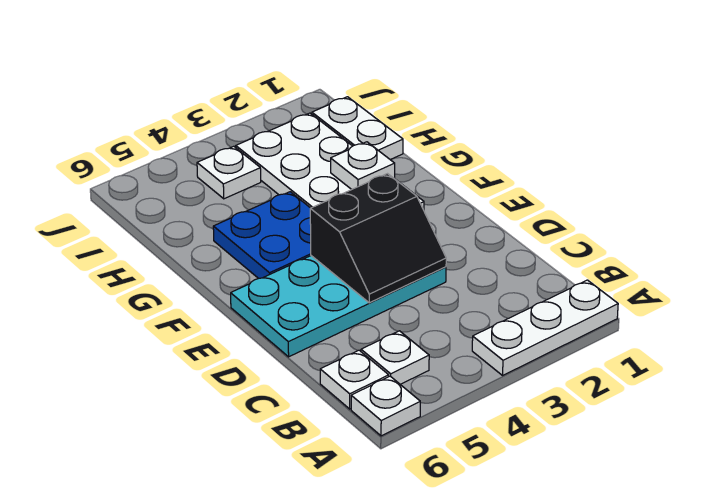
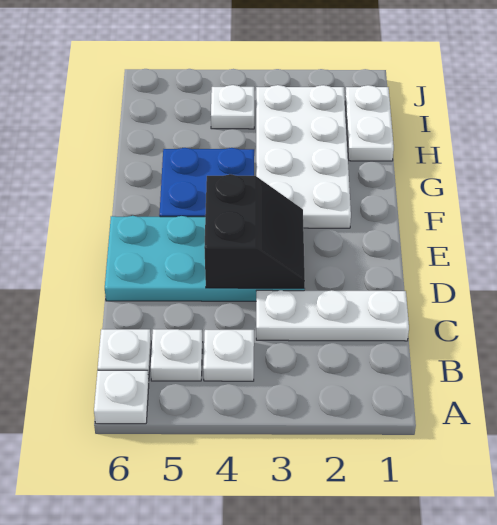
white plate A1:A3 level 1 -> white plate C1:C3 level 1
black slope D3:E4 level 2 top E -> black slope D3:E4 level 2 top 4
white plate G2 level 2 -> white plate B4 level 1

